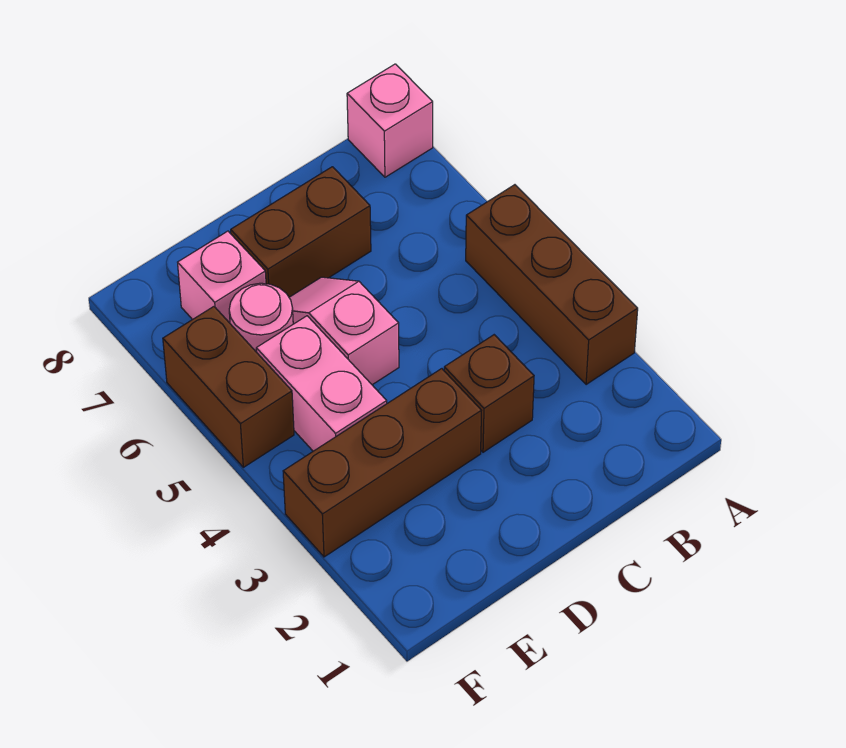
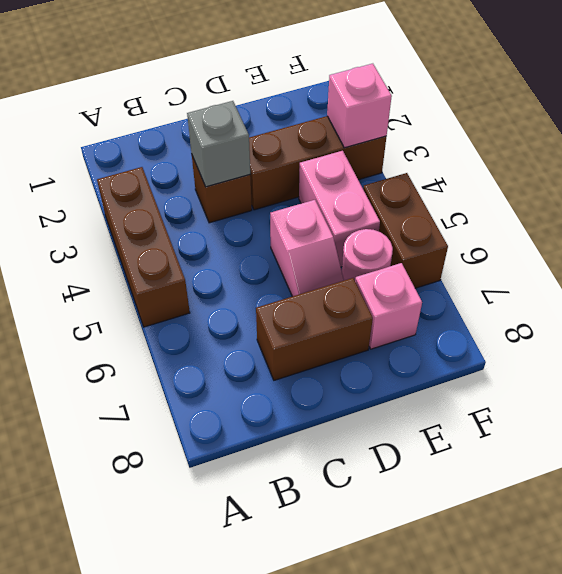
pink brick A8 level 1 -> pink brick F3 level 2
none -> grey brick C3 level 2

